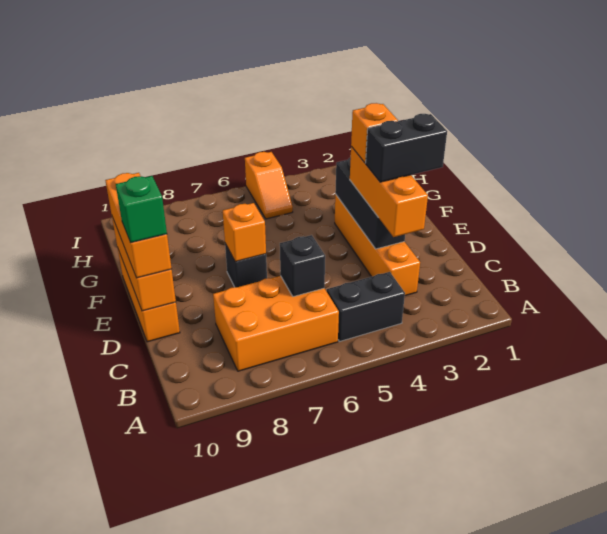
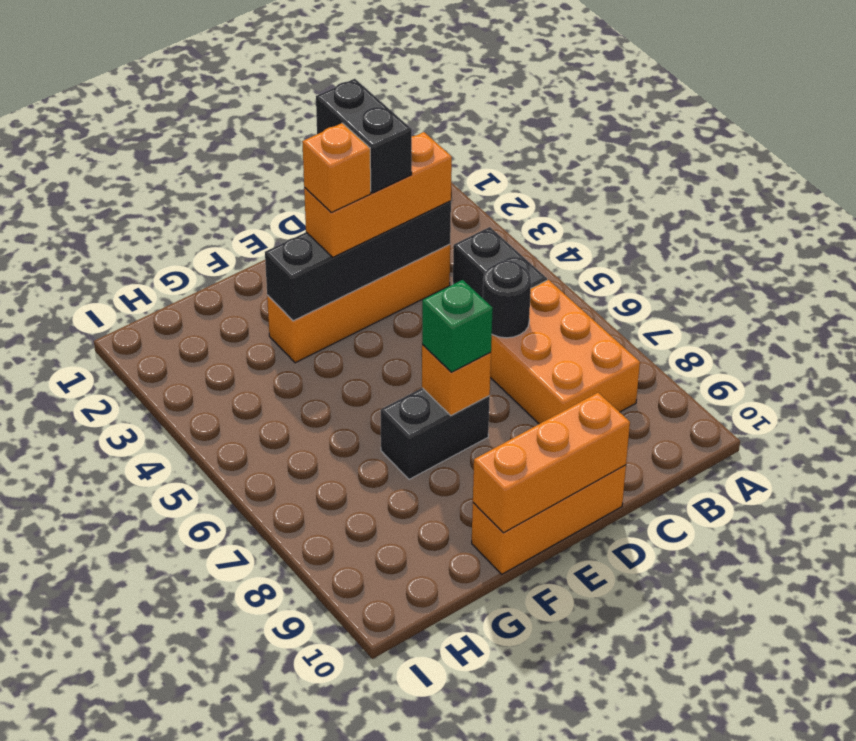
black brick C6 level 2 -> black round brick C6 level 2
black brick D3:F3 level 2 -> black brick C3:F3 level 2
orange brick D10:F10 level 3 -> none
green brick D10 level 4 -> green brick E7 level 3
black brick E7 level 1 -> black brick E7:F7 level 1
orange slope H5:I5 level 1 top I -> none

